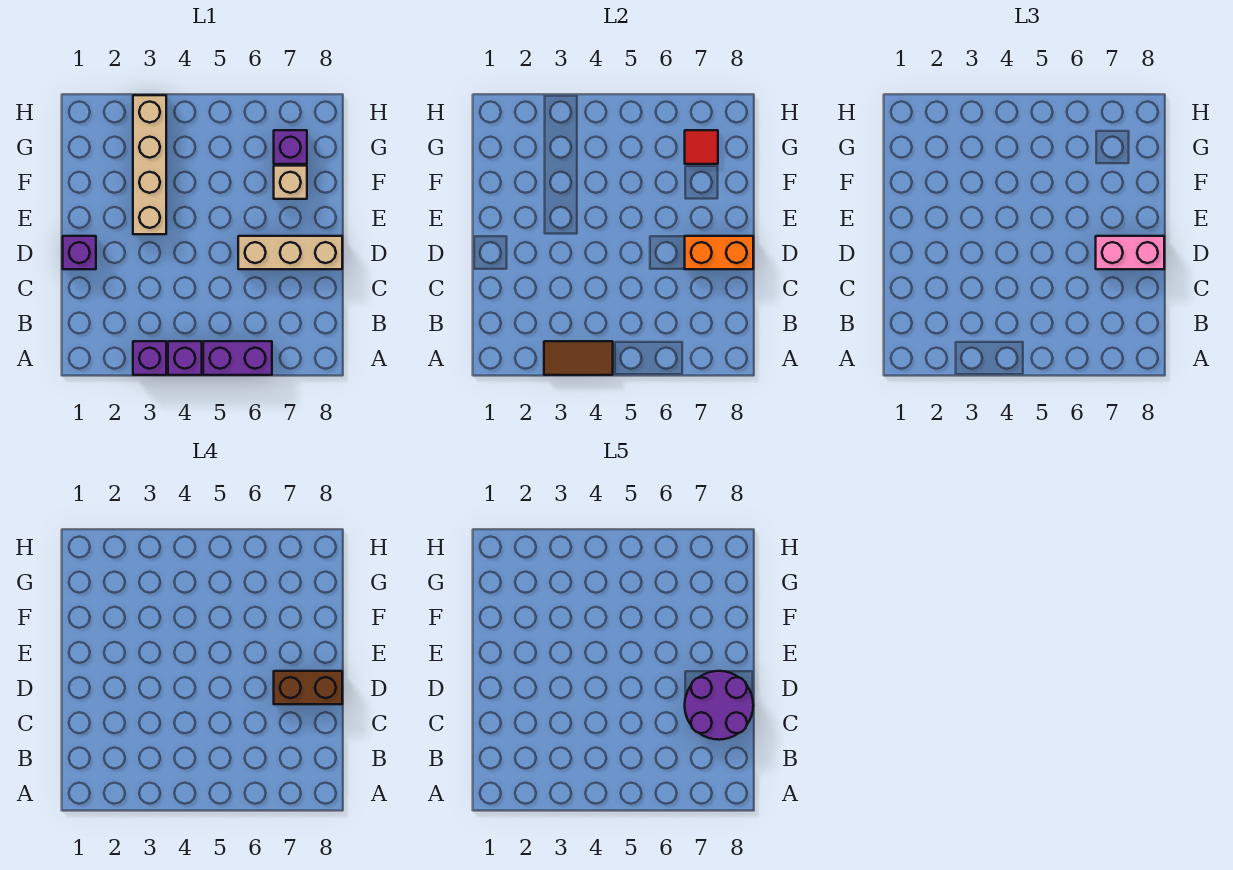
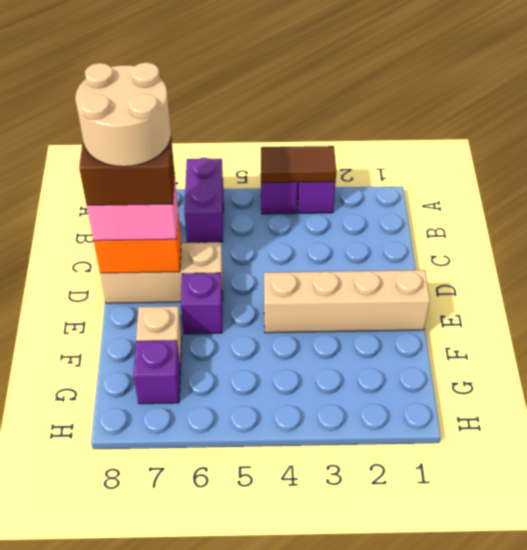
purple brick A5:A6 level 1 -> purple brick A6:B6 level 1
purple round brick C7:D8 level 5 -> tan round brick C7:D8 level 5
purple brick D1 level 1 -> purple brick E6 level 1
tan brick E3:H3 level 1 -> tan brick E1:E4 level 1
red tile G7 level 2 -> none

